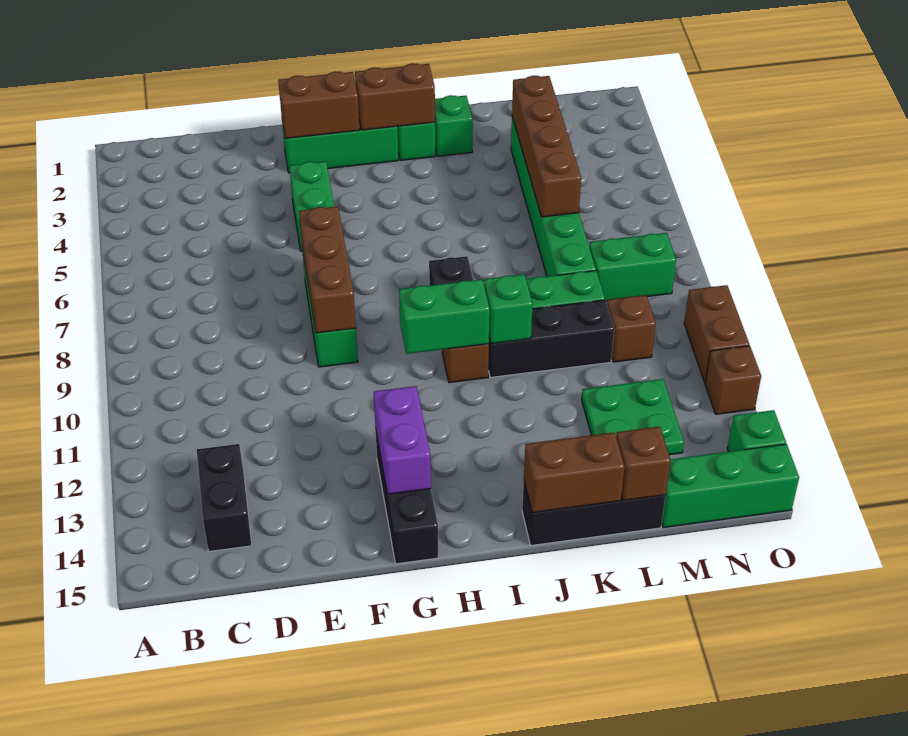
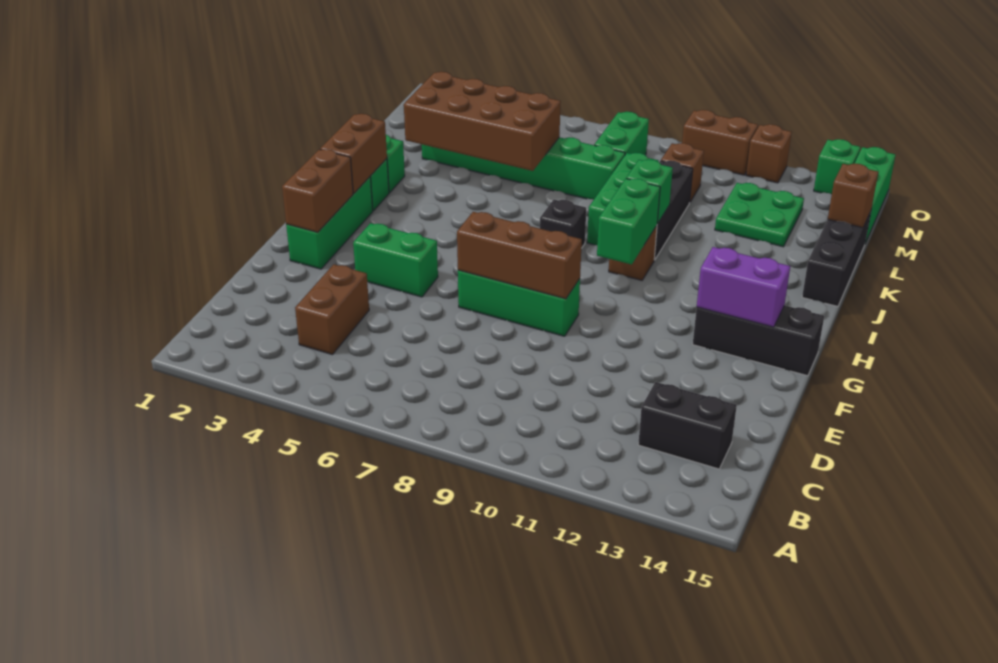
brown brick J15:K15 level 2 -> brown brick C4:D4 level 1
brown brick L3:L6 level 2 -> brown brick K3:L6 level 2

